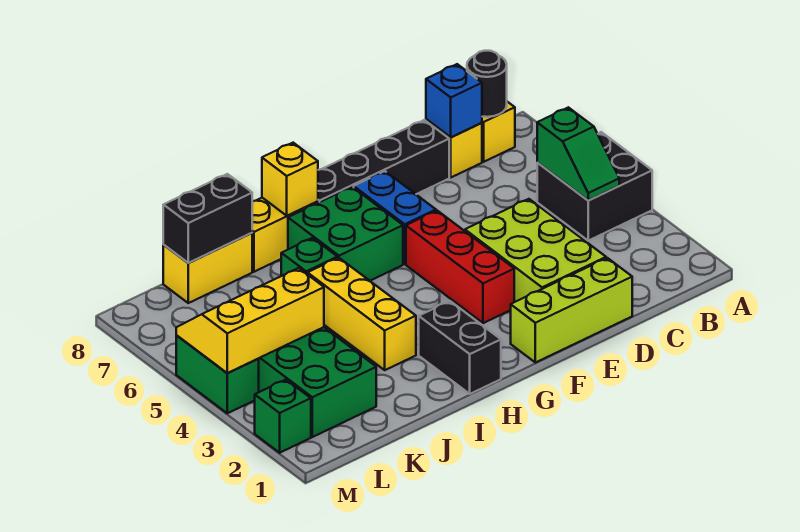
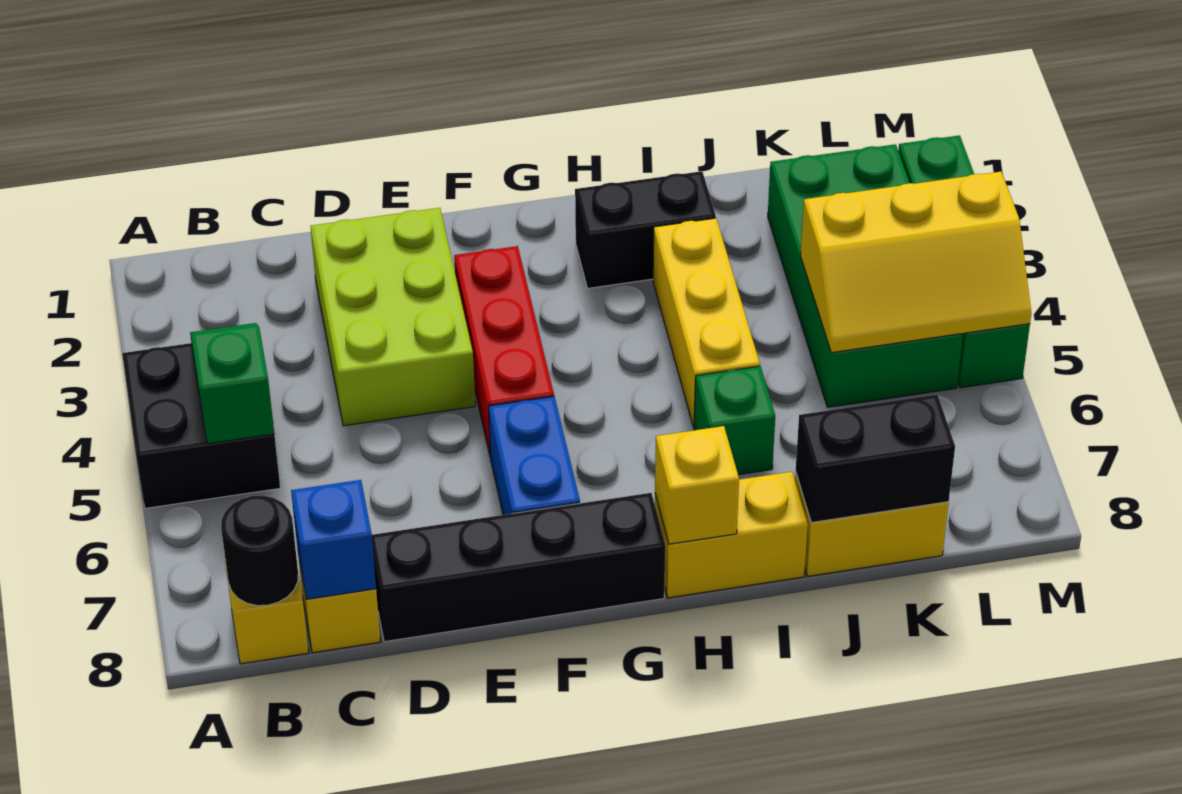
lime brick D1:F1 level 1 -> none
green brick G6:H7 level 1 -> none
black brick H1:H2 level 1 -> black brick H2:I2 level 1

